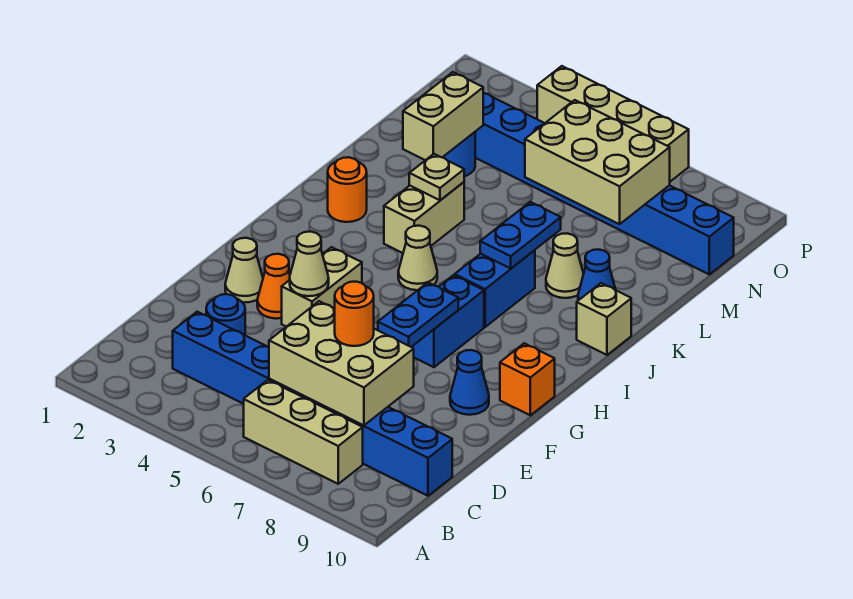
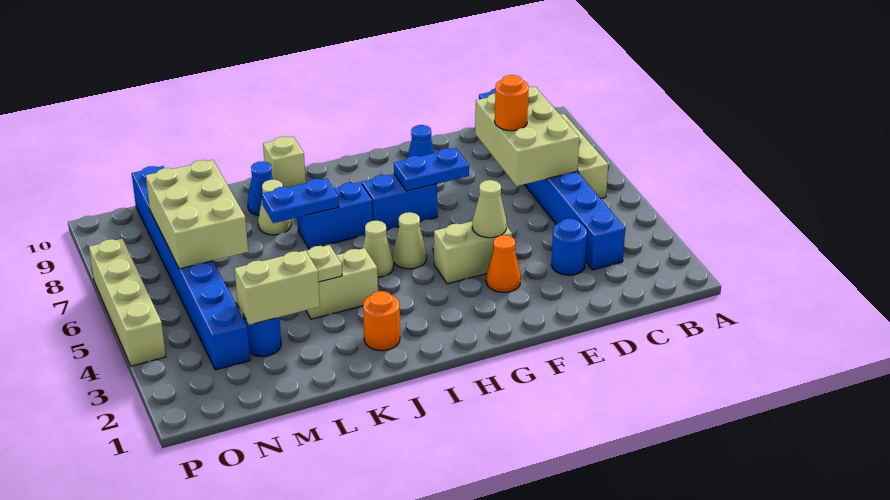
tan cone F2 level 1 -> tan cone H5 level 1
orange brick G10 level 1 -> none

